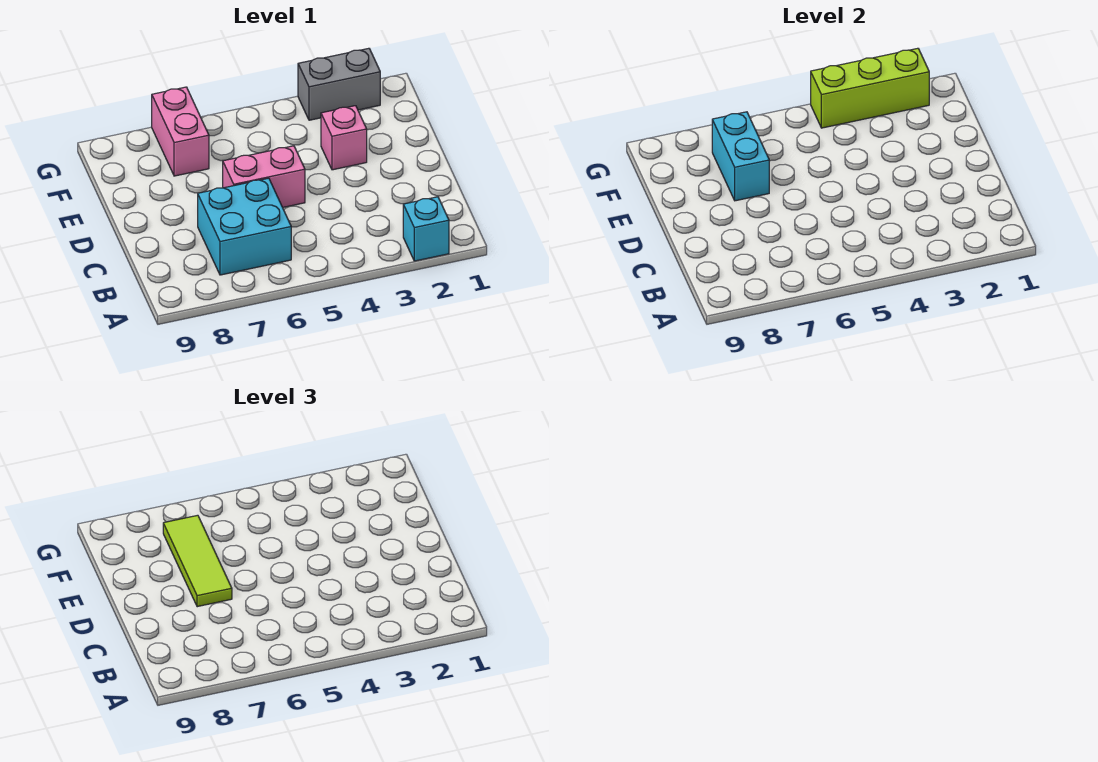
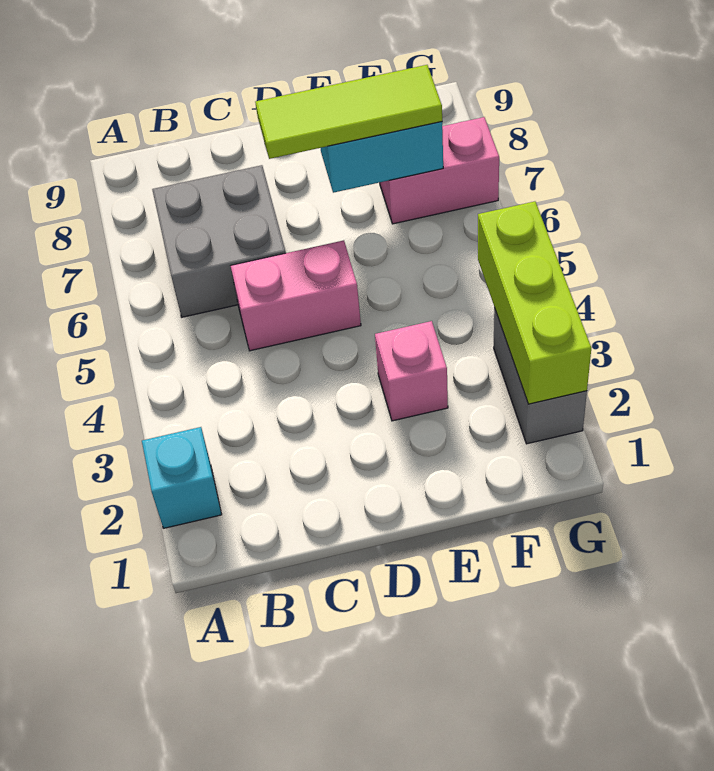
cyan brick B6:C7 level 1 -> grey brick B6:C7 level 1
pink brick D5:D6 level 1 -> pink brick C5:D5 level 1

